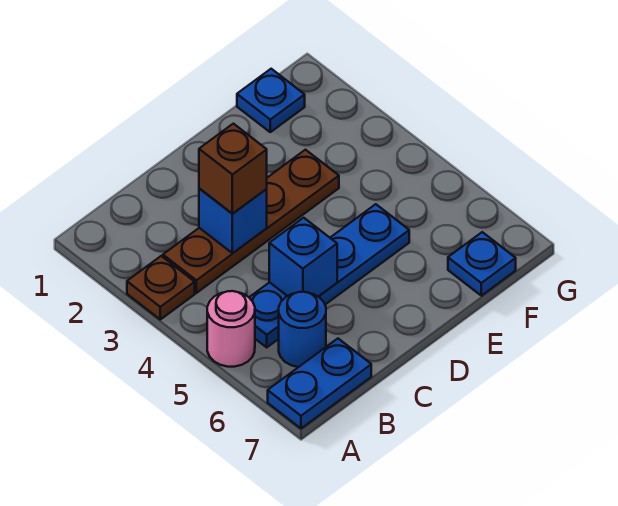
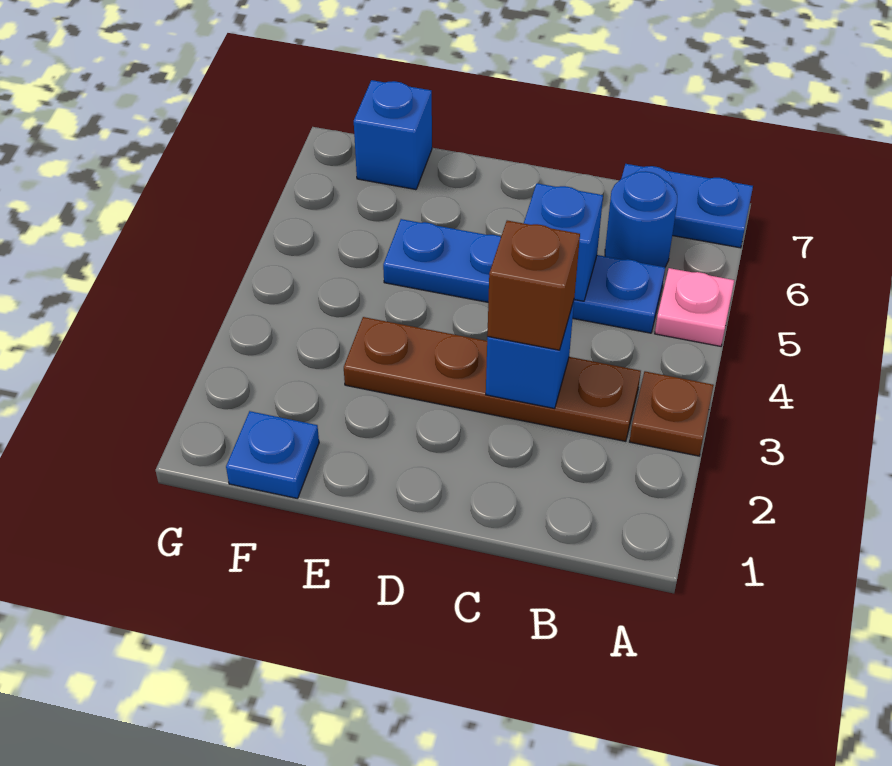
pink round brick A5 level 1 -> pink plate A5 level 1
blue plate F7 level 1 -> blue brick F7 level 1

